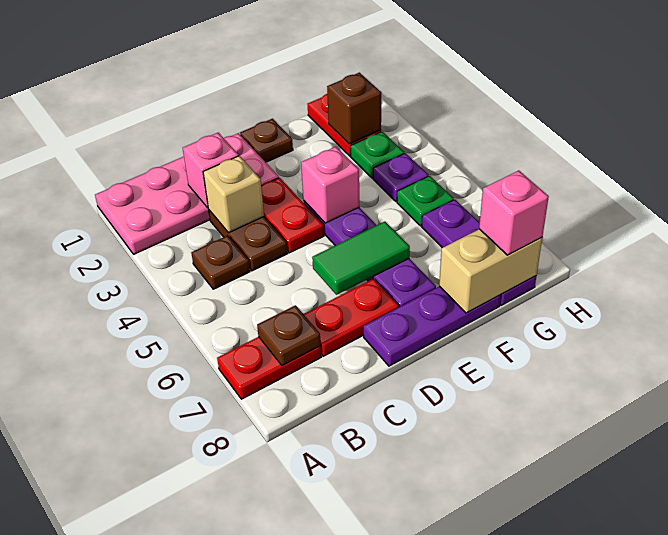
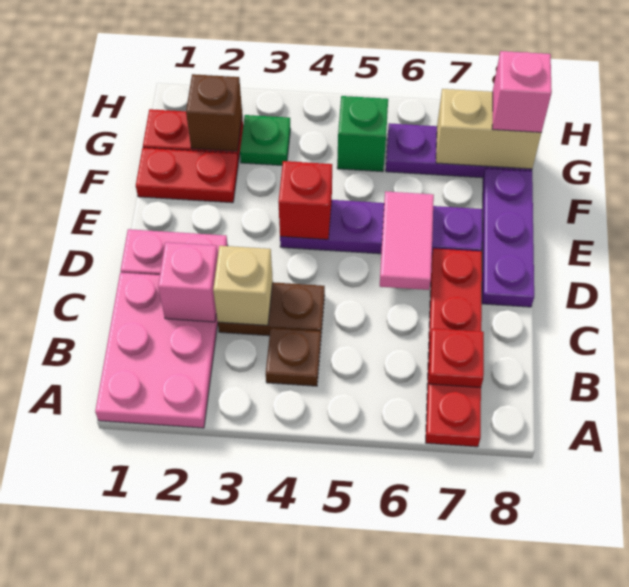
brown plate B7 level 2 -> red plate B7 level 2
red plate D3:D4 level 1 -> red plate F1:F2 level 1
green tile D6:E6 level 2 -> pink tile D6:E6 level 2
brown plate E1 level 1 -> none
pink brick E4 level 2 -> red brick E4 level 2
tan brick F8:G8 level 2 -> tan brick G7:G8 level 2
purple plate G4 level 1 -> none
green plate G5 level 1 -> green brick G5 level 1

